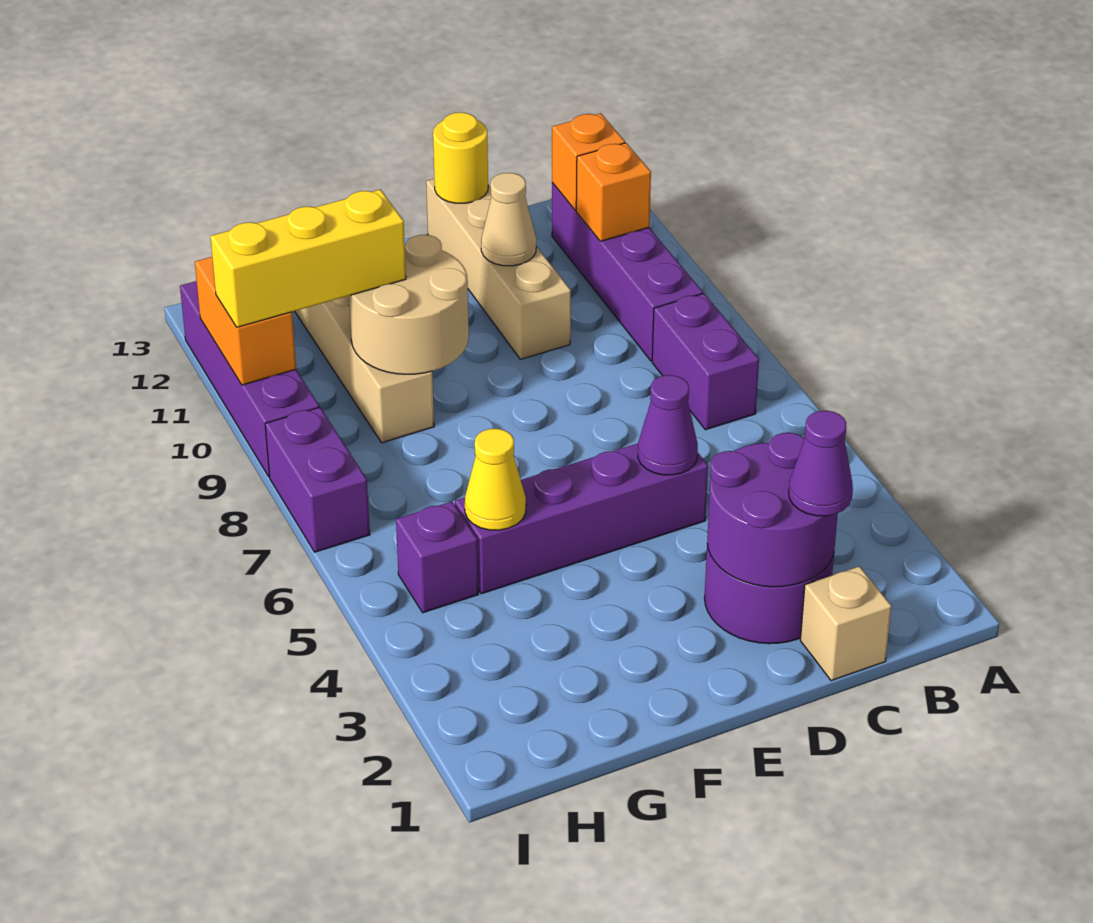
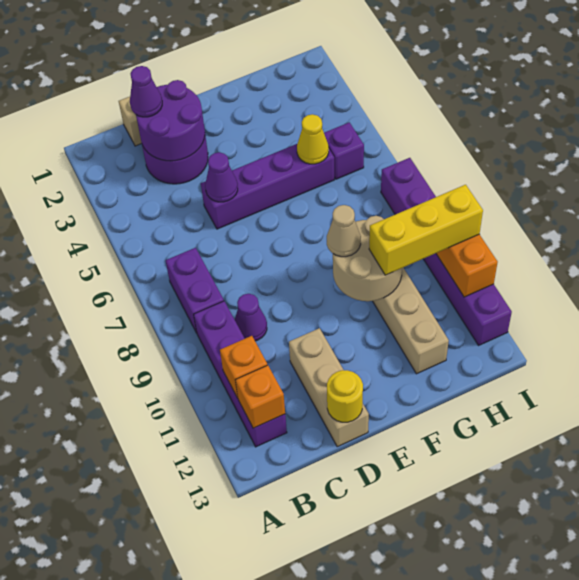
none -> purple cone C9 level 1
tan brick D10:D13 level 1 -> tan brick D11:D13 level 1
tan cone D11 level 2 -> tan cone F9 level 3

